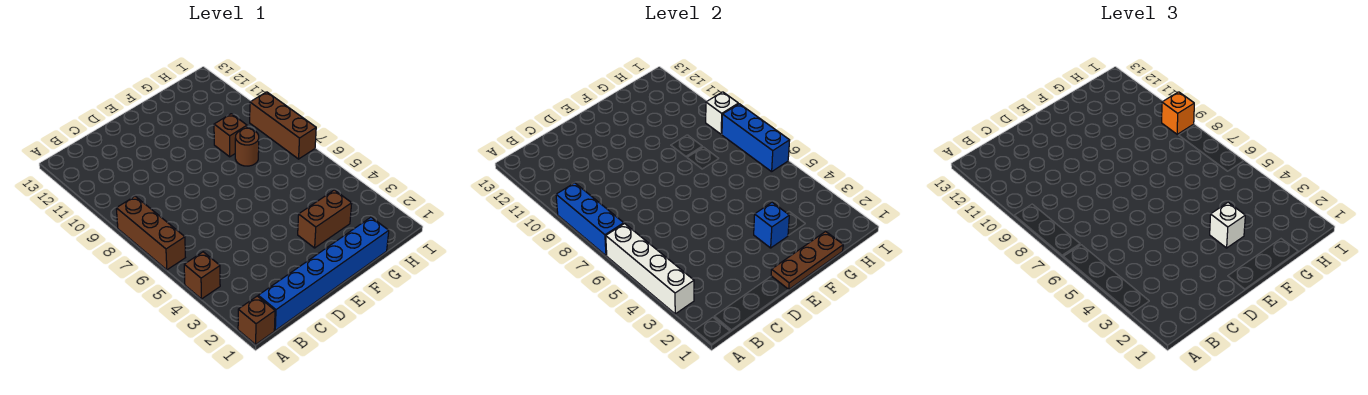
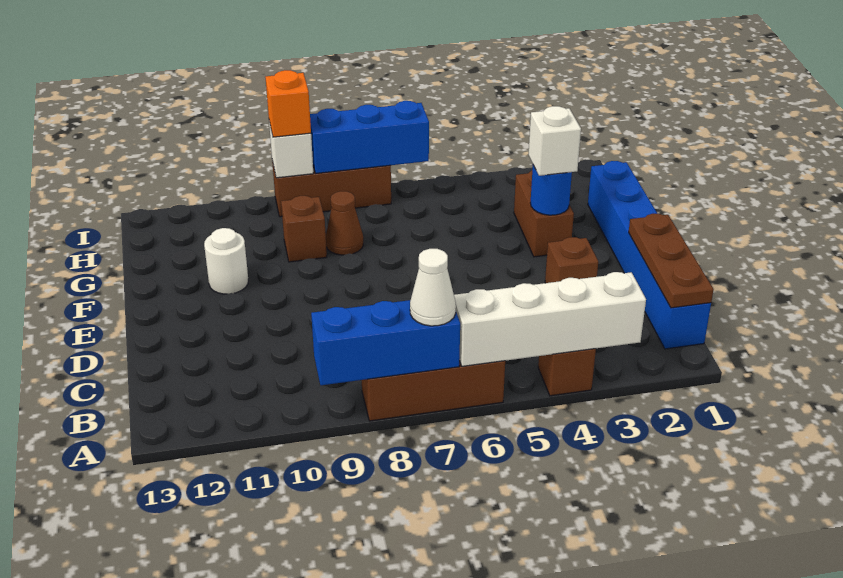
brown brick A1 level 1 -> brown brick D3 level 1
none -> white cone A7 level 3
brown plate E1:G1 level 2 -> brown plate B1:D1 level 2
blue brick F3 level 2 -> blue round brick F3 level 2
none -> white round brick F11 level 1
brown round brick G8 level 1 -> brown cone G8 level 1

